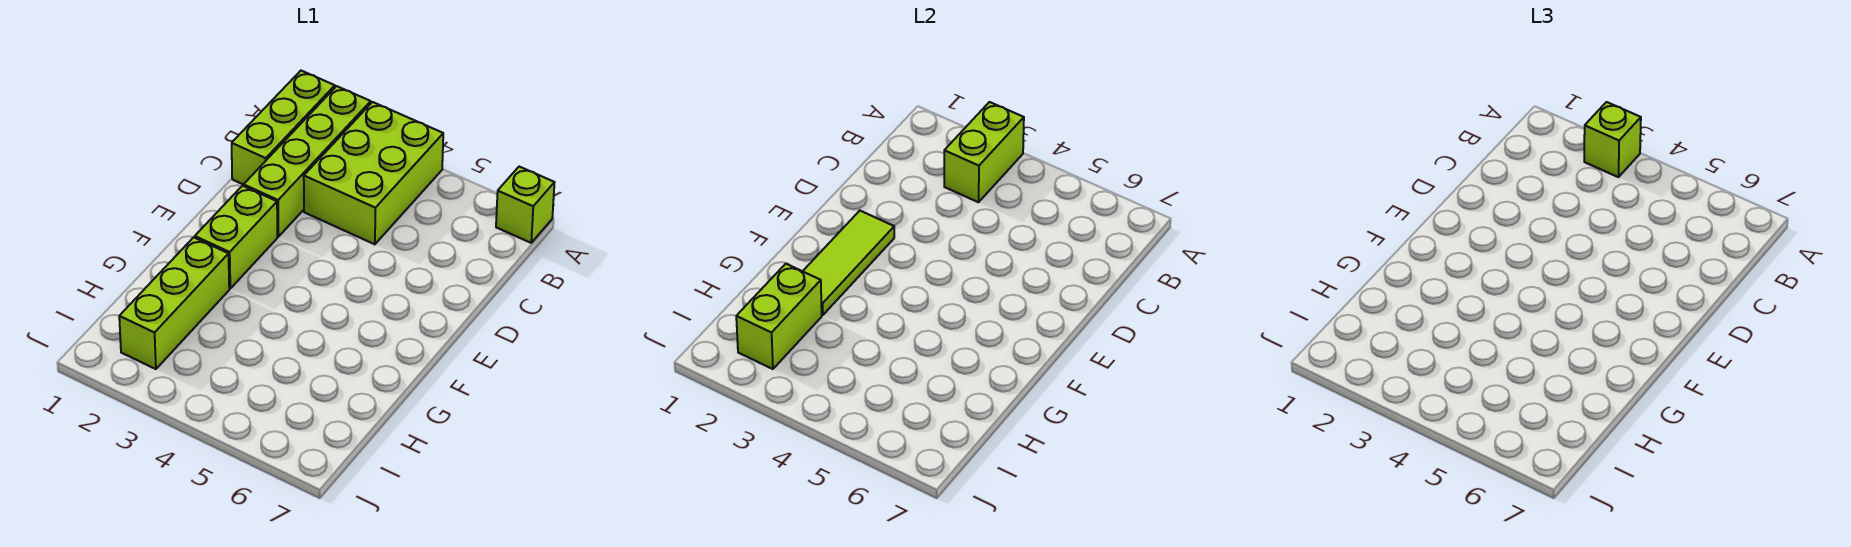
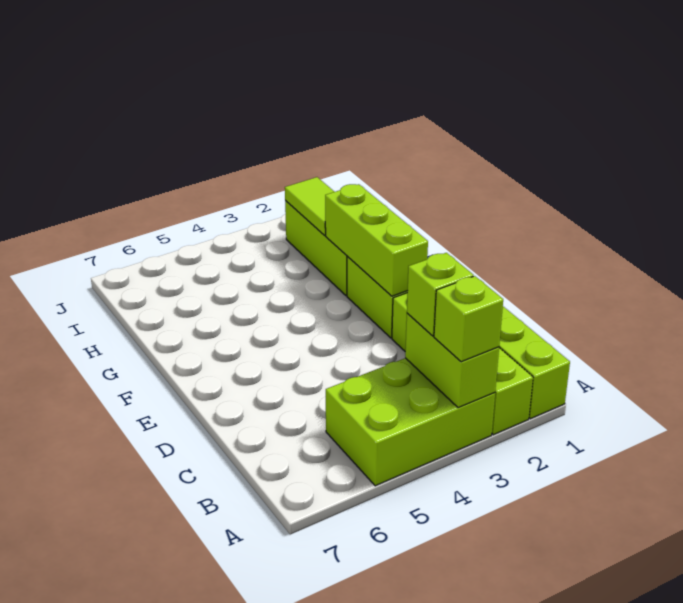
lime brick A3:C4 level 1 -> lime brick A3:B5 level 1
lime brick A7 level 1 -> lime brick B3 level 3
lime tile E2:G2 level 2 -> lime brick E2:G2 level 2
lime brick H2:I2 level 2 -> lime tile H2:I2 level 2

